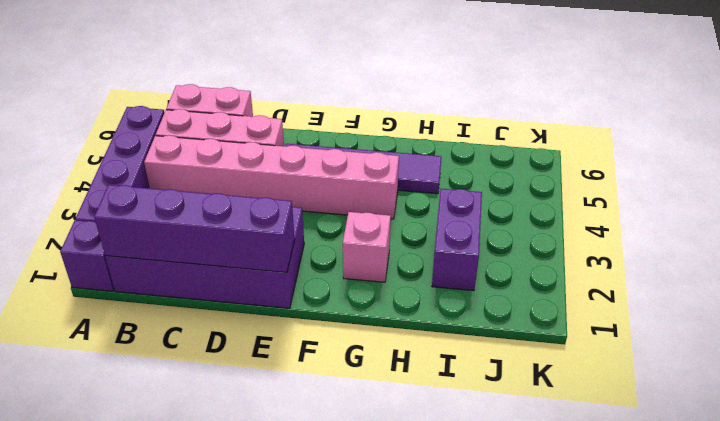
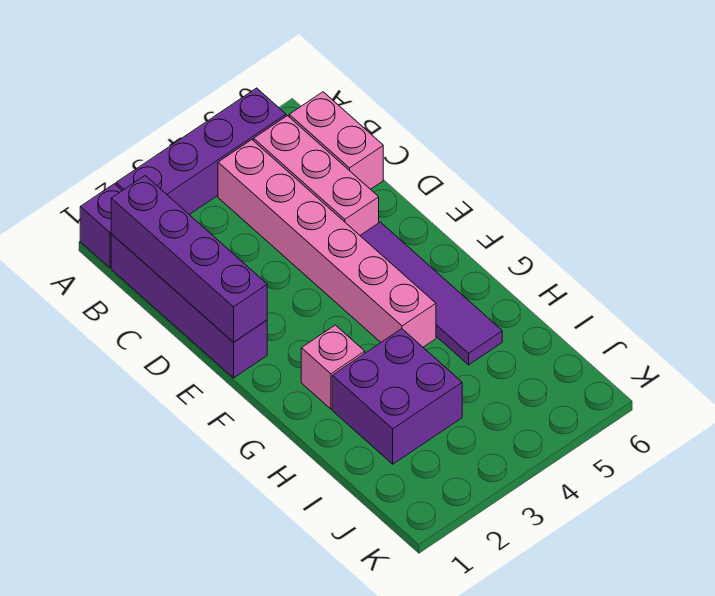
purple brick B1:E2 level 1 -> purple brick B1:E1 level 1
purple brick I2:I3 level 1 -> purple brick H2:I3 level 1

